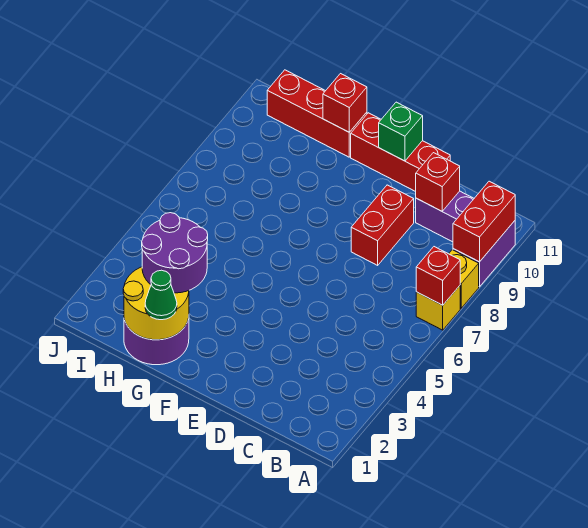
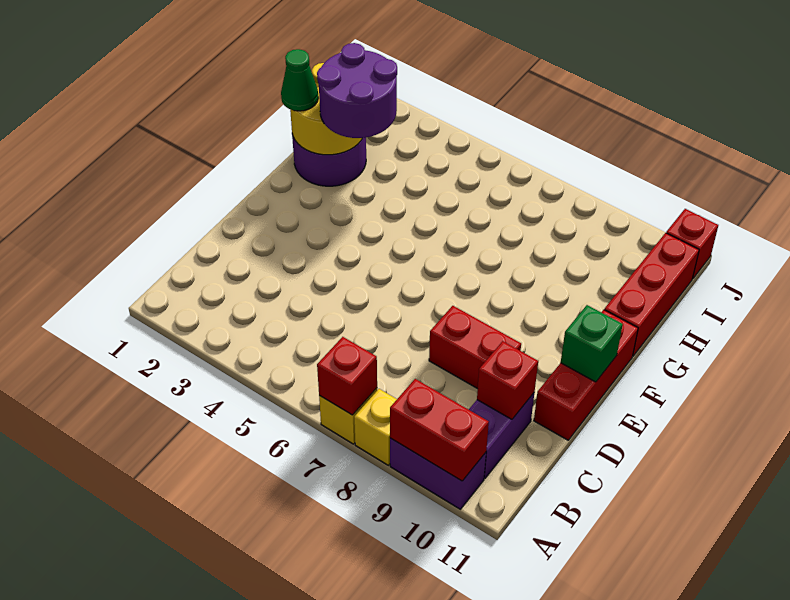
red brick G11 level 2 -> red brick J11 level 1

